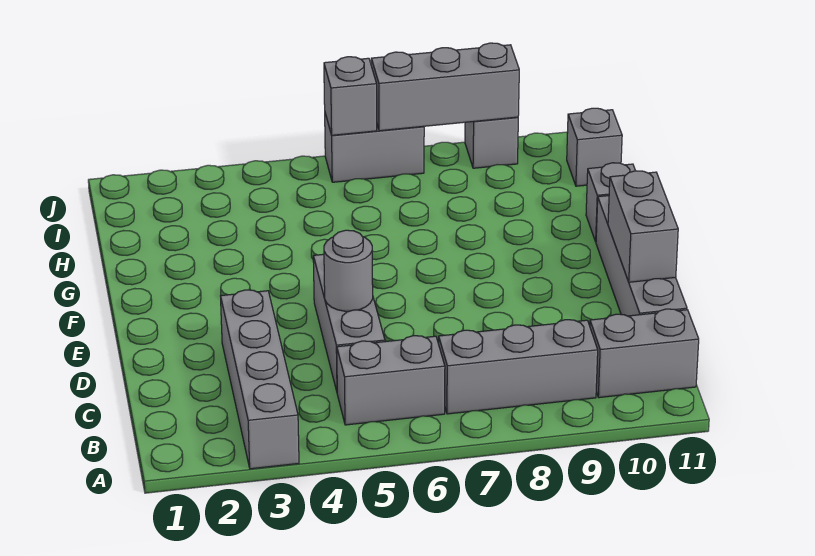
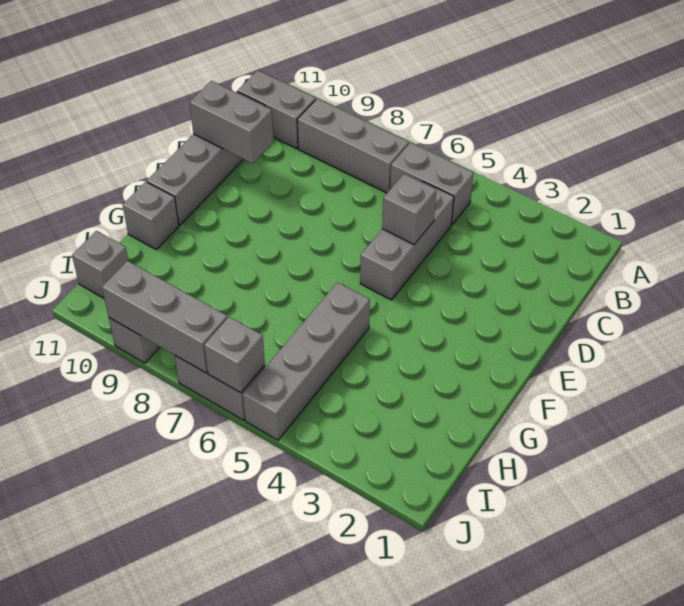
grey brick A3:D3 level 1 -> grey brick G5:J5 level 1
grey round brick D5 level 2 -> grey brick D5 level 2
grey brick D11:E11 level 2 -> grey brick D10:D11 level 2

